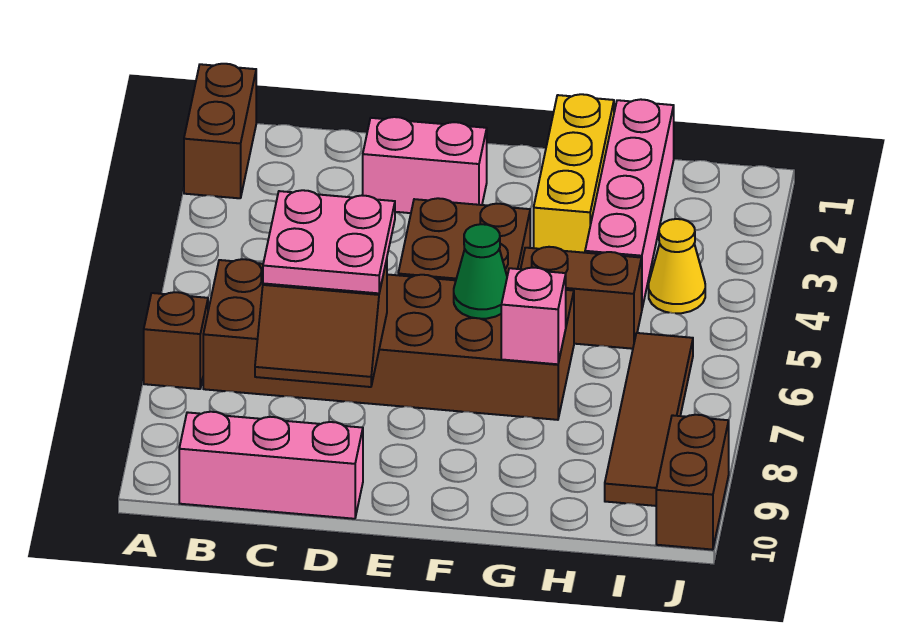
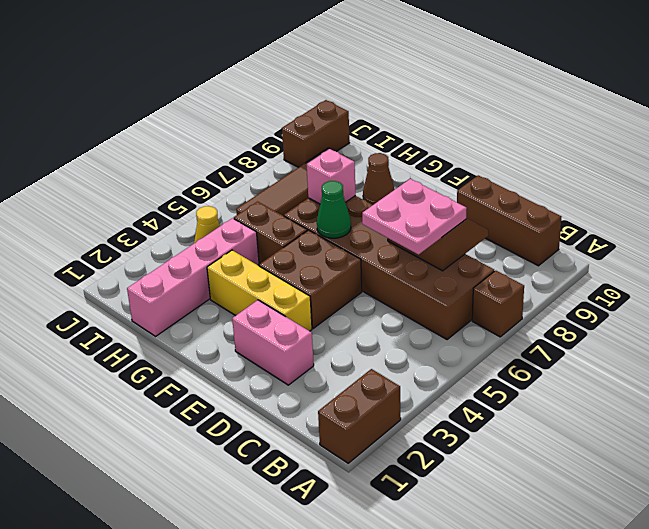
pink brick B10:D10 level 1 -> brown brick B10:D10 level 1
yellow brick G1:G3 level 1 -> yellow brick E3:G3 level 1
none -> brown cone G9 level 1

